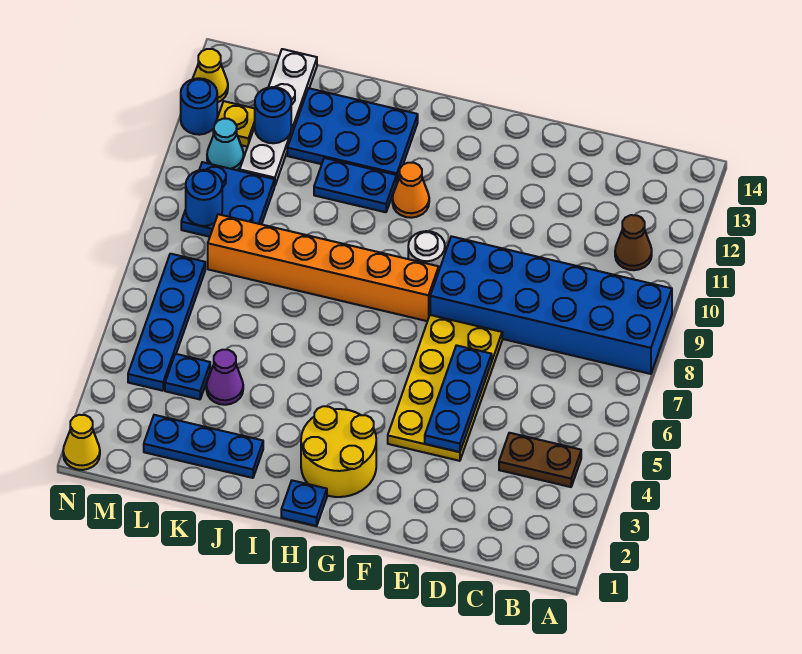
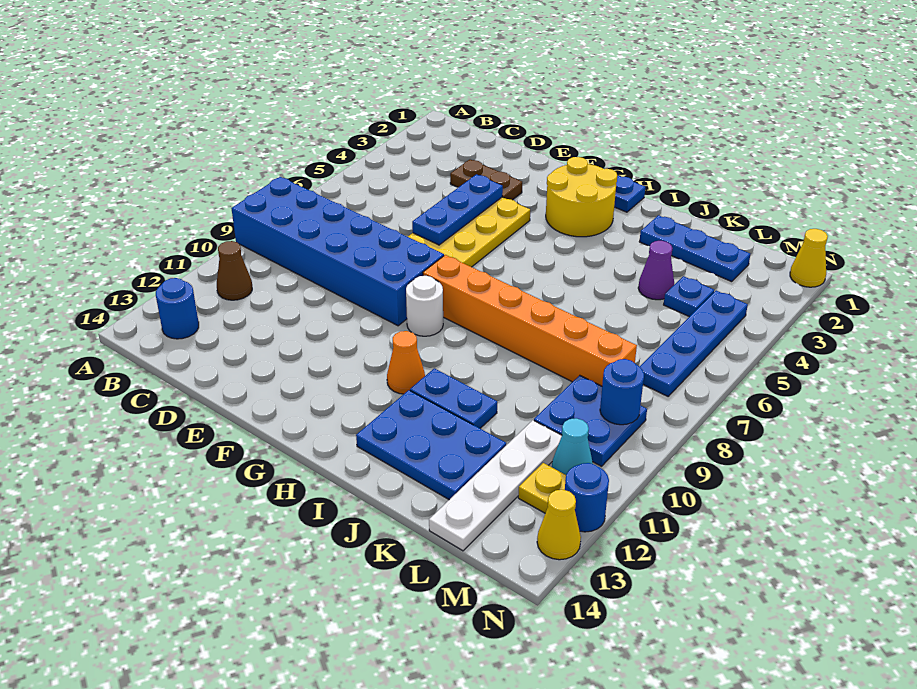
brown plate B4:C4 level 1 -> brown plate D3:E3 level 1
blue round brick L12 level 2 -> blue round brick B13 level 1

